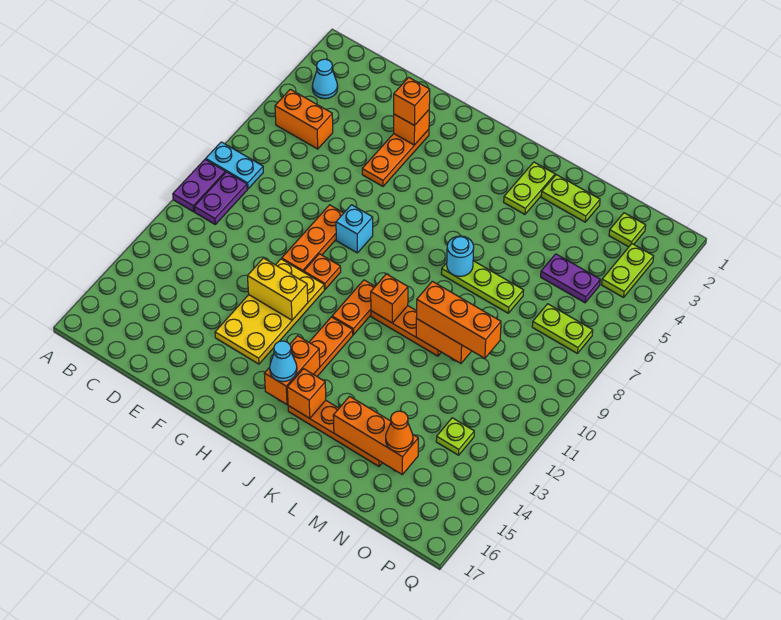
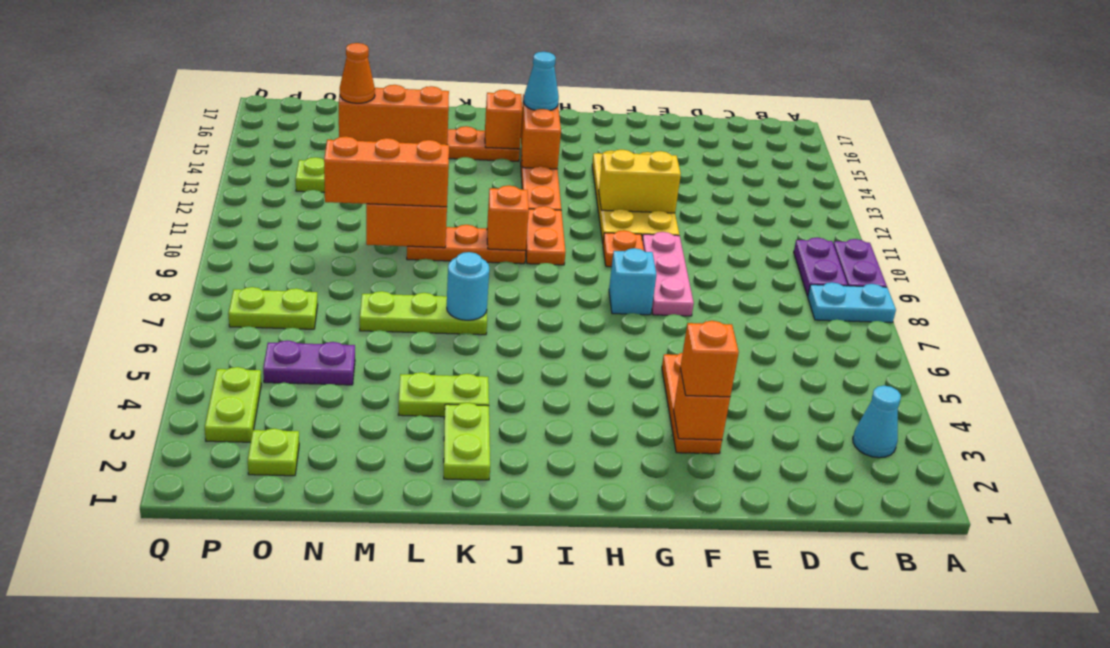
orange brick B5:C5 level 1 -> none
orange plate F8:F10 level 1 -> pink plate F8:F10 level 1
lime plate L2:M2 level 1 -> lime plate K4:L4 level 1

